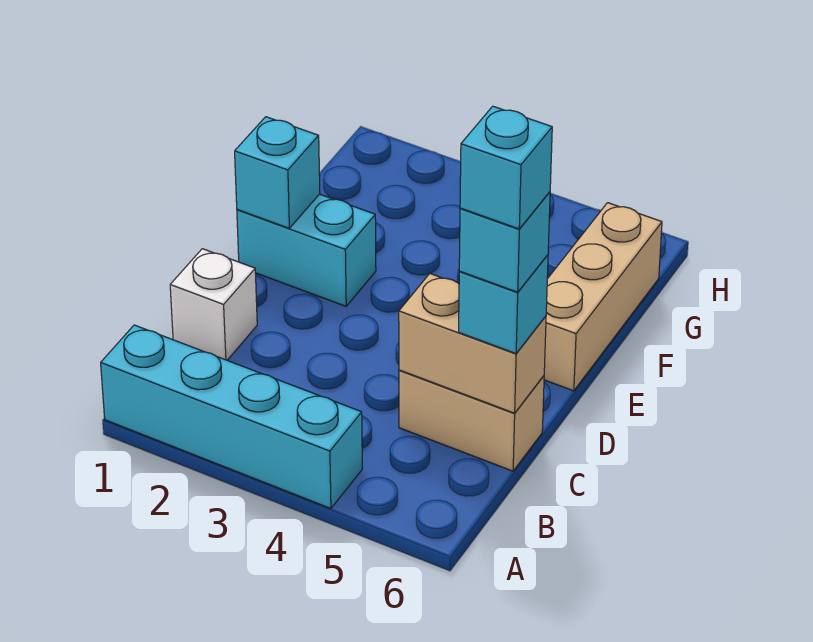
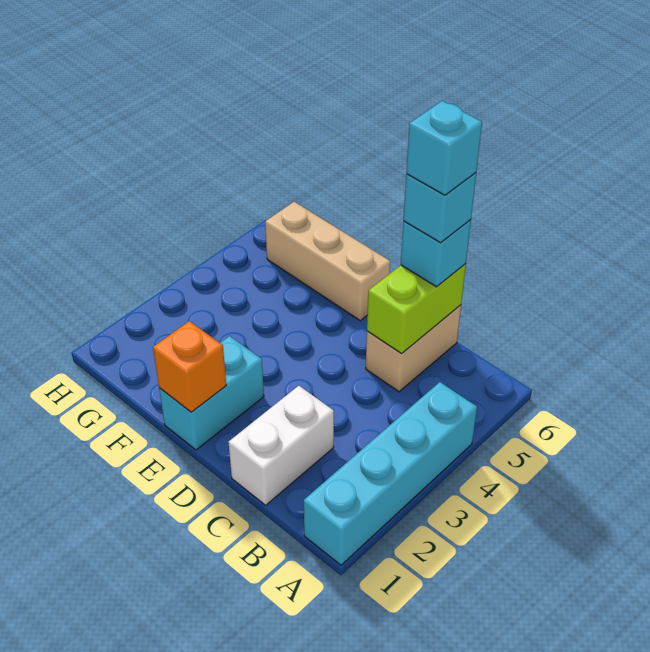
white brick C1 level 1 -> white brick C1:C2 level 1
tan brick C5:C6 level 2 -> lime brick C5:C6 level 2
cyan brick E1 level 2 -> orange brick E1 level 2

